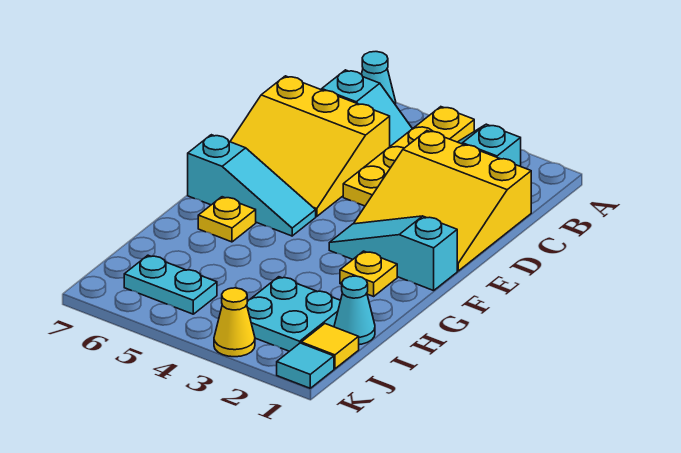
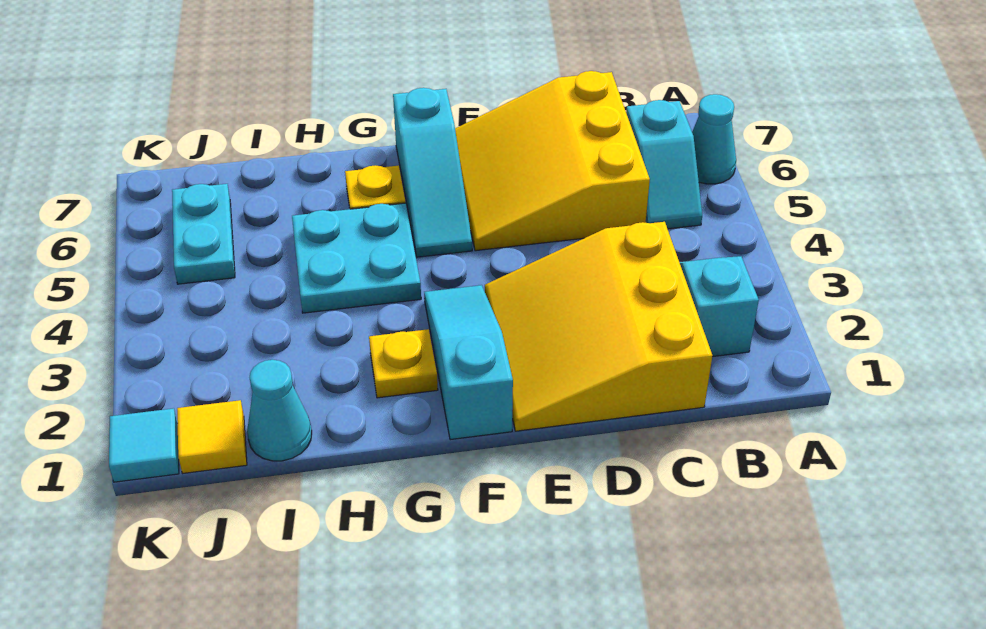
yellow plate A4:D4 level 1 -> none
cyan plate I2:J3 level 1 -> cyan plate G4:H5 level 1
yellow cone K3 level 1 -> none

